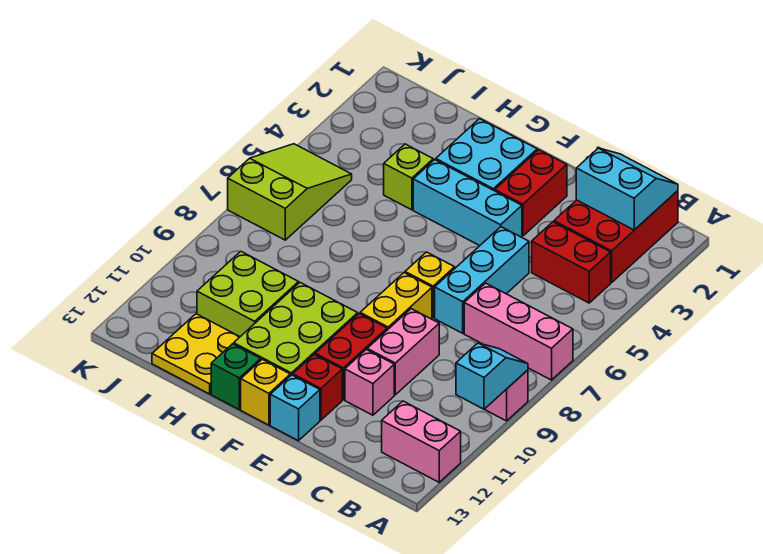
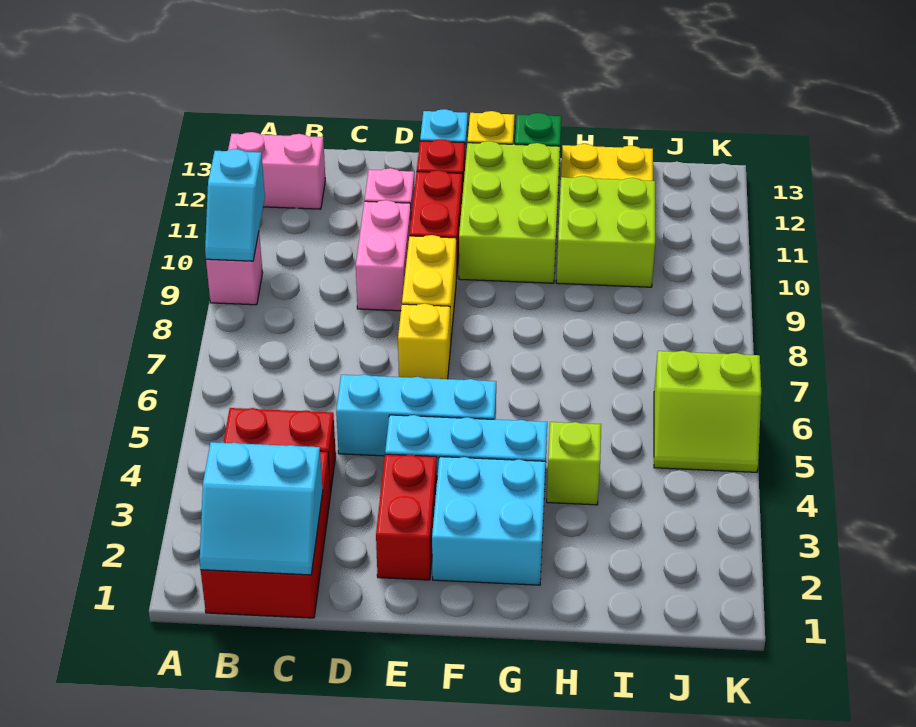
pink brick A7:C7 level 1 -> none
cyan brick D5:D7 level 1 -> cyan brick D5:F5 level 1
lime slope J5:K7 level 1 top 7 -> lime slope J5:K6 level 1 top 6

